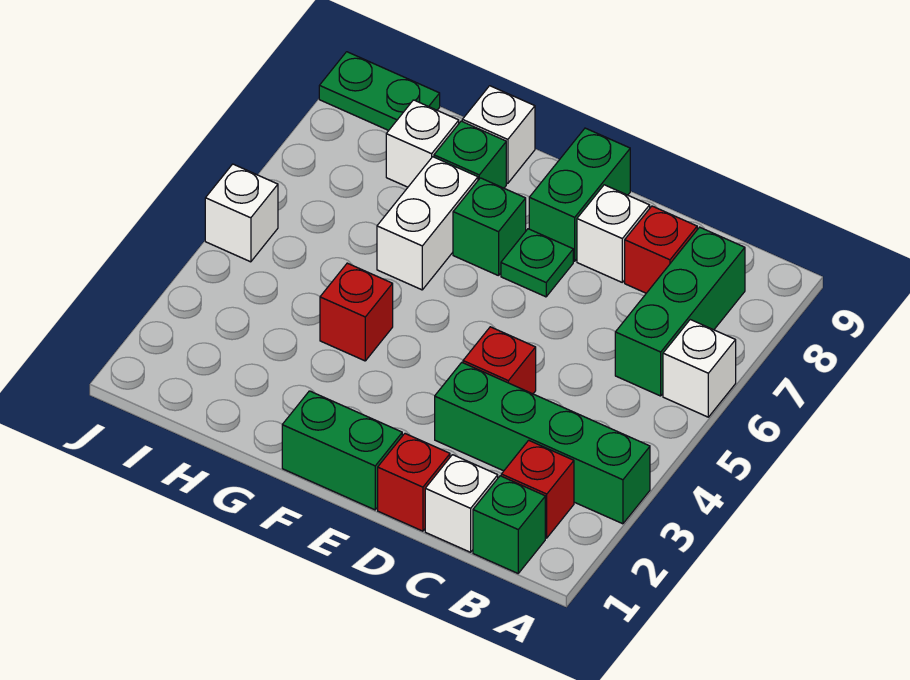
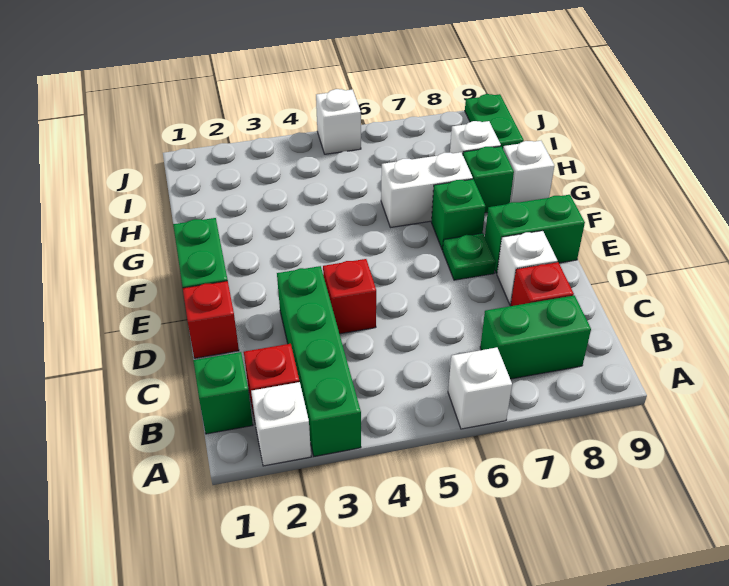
green brick B6:B8 level 1 -> green brick B7:B8 level 1
white brick C1 level 1 -> white brick A2 level 1
red brick G4 level 1 -> none

